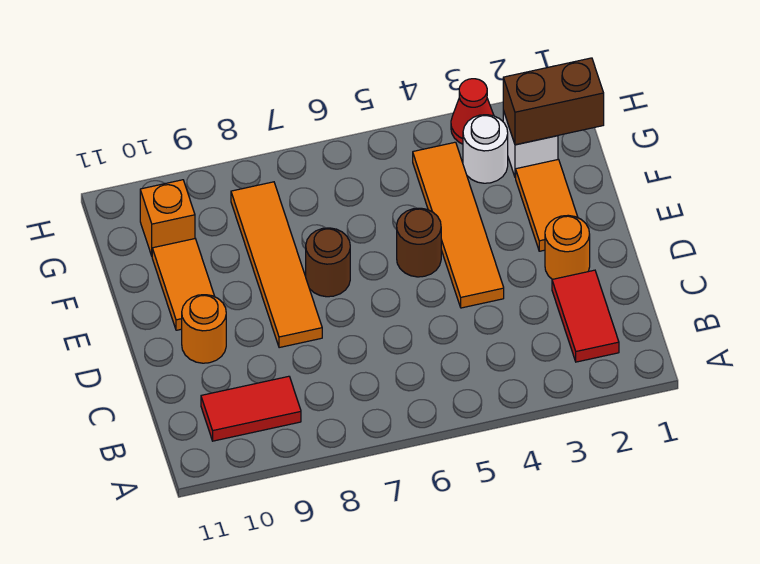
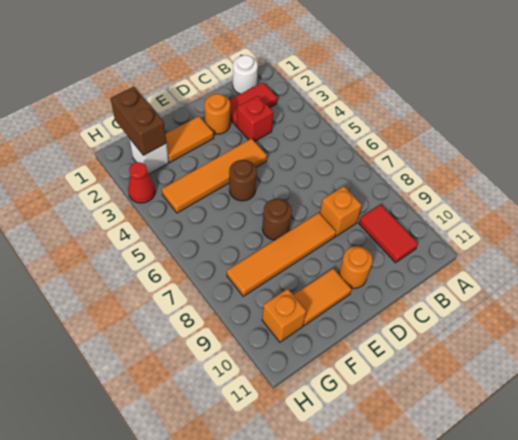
none -> red brick C3 level 1
none -> orange brick C8 level 1
white round brick G3 level 1 -> white round brick B1 level 1

